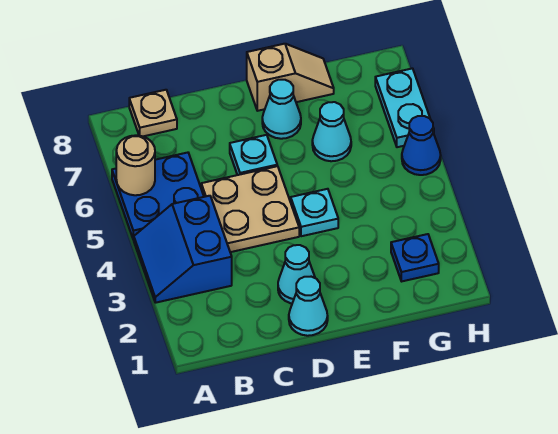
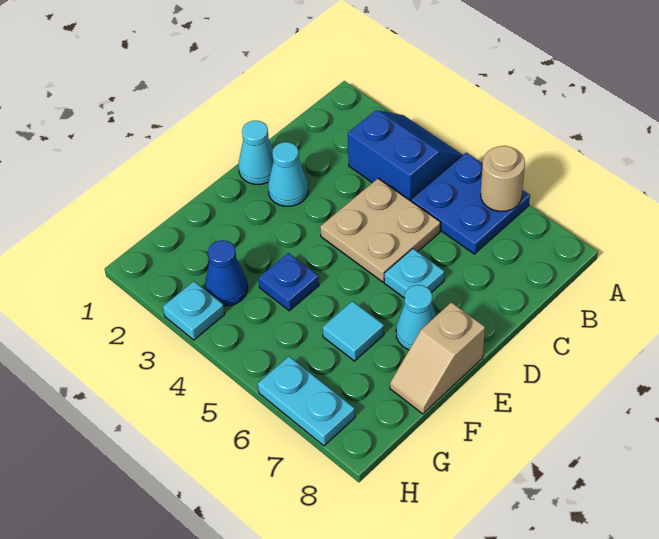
tan plate B8 level 1 -> none
cyan plate E4 level 1 -> cyan plate H3 level 1
cyan cone F6 level 1 -> cyan tile F6 level 1
blue plate G2 level 1 -> blue plate F4 level 1
blue cone H5 level 1 -> blue cone G3 level 1

